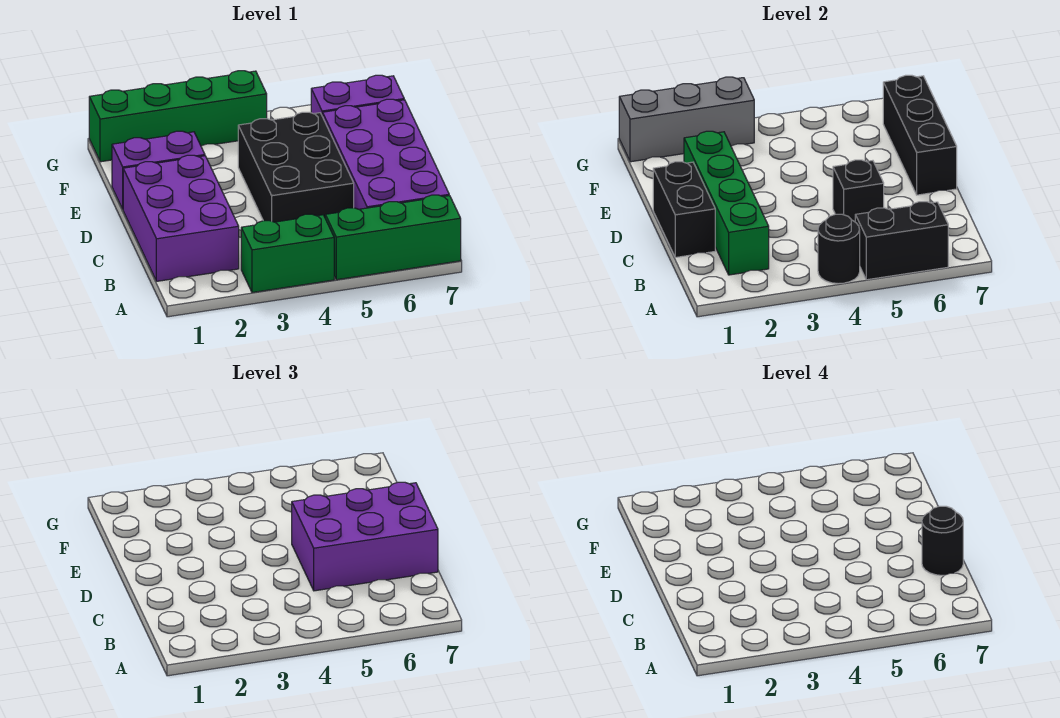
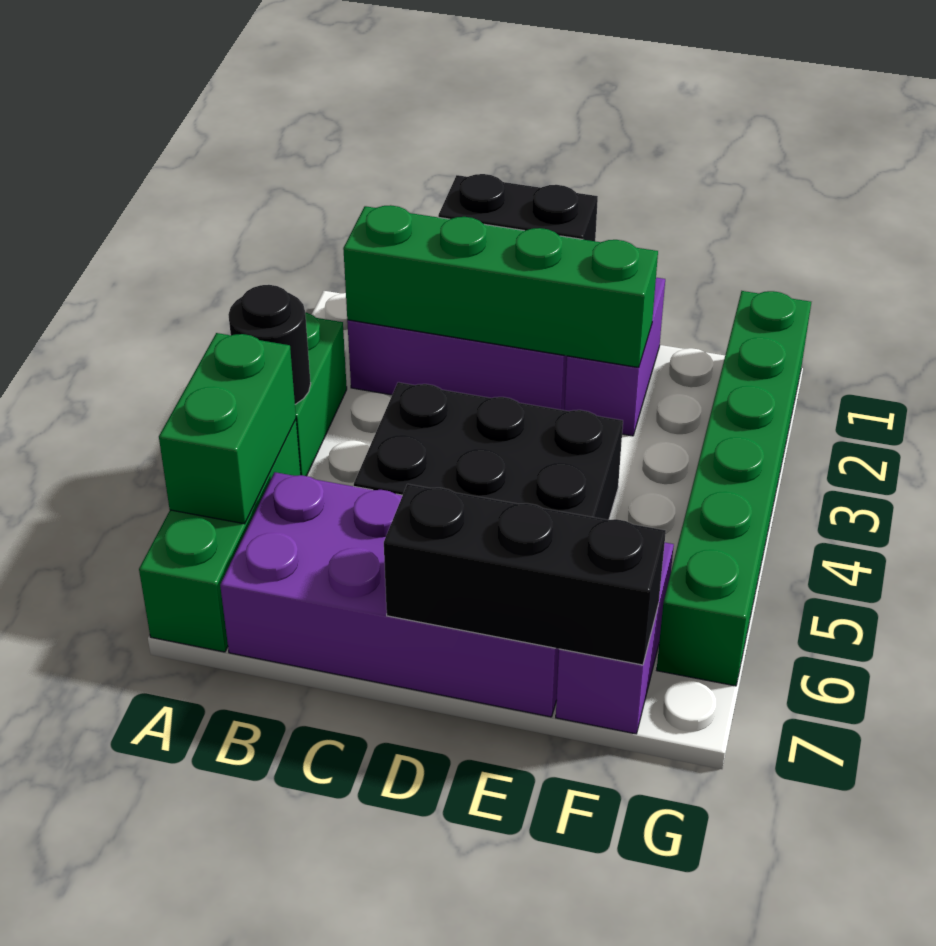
black brick A5:A6 level 2 -> green brick A5:A6 level 2
black brick C5 level 2 -> none
purple brick C5:D7 level 3 -> none
black round brick C7 level 4 -> none
green brick G1:G4 level 1 -> green brick G1:G6 level 1
grey brick G1:G3 level 2 -> none

